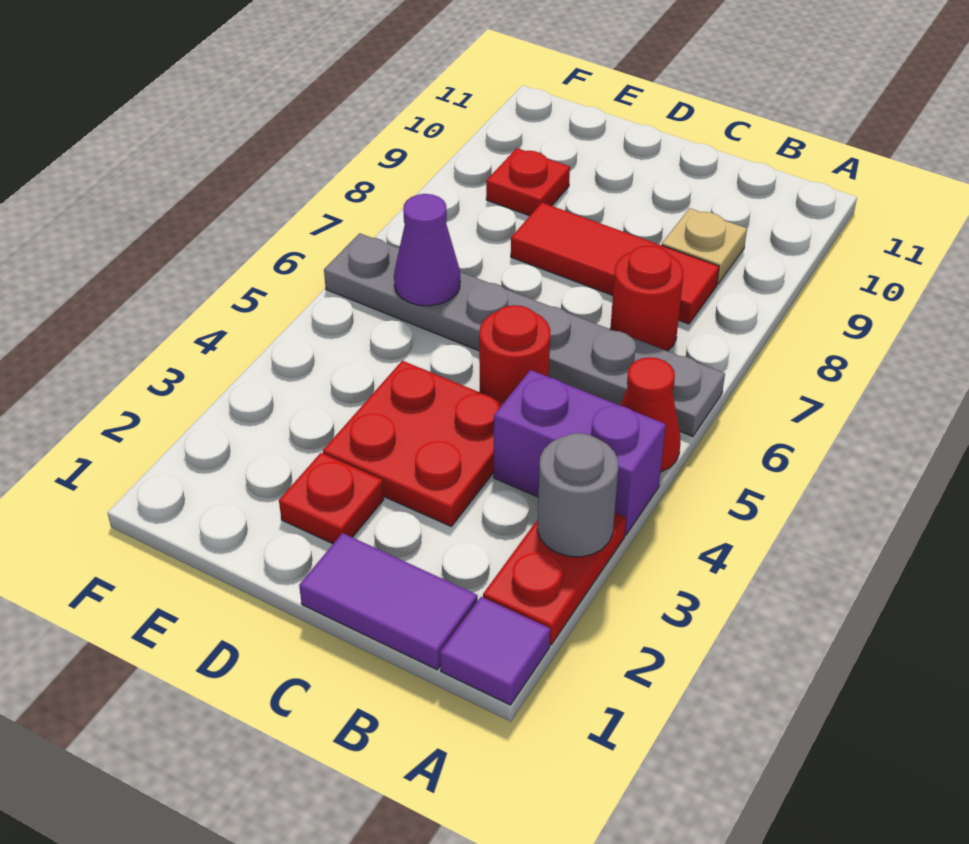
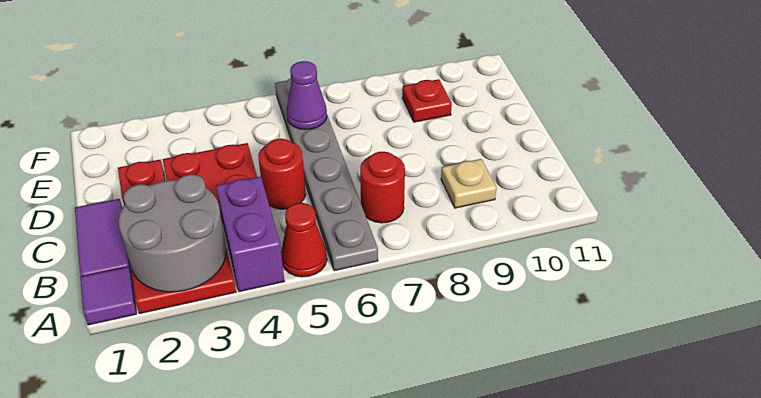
grey round brick A3 level 2 -> grey round brick A2:B3 level 2
red tile B8:D8 level 1 -> none

